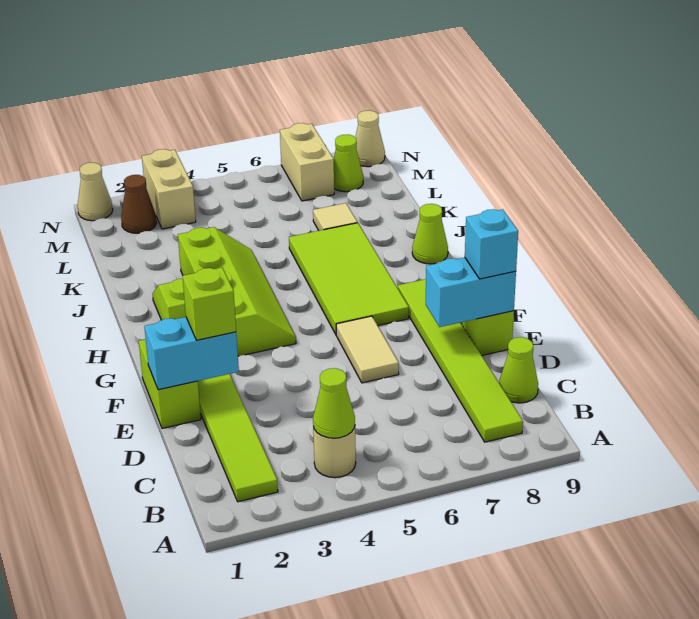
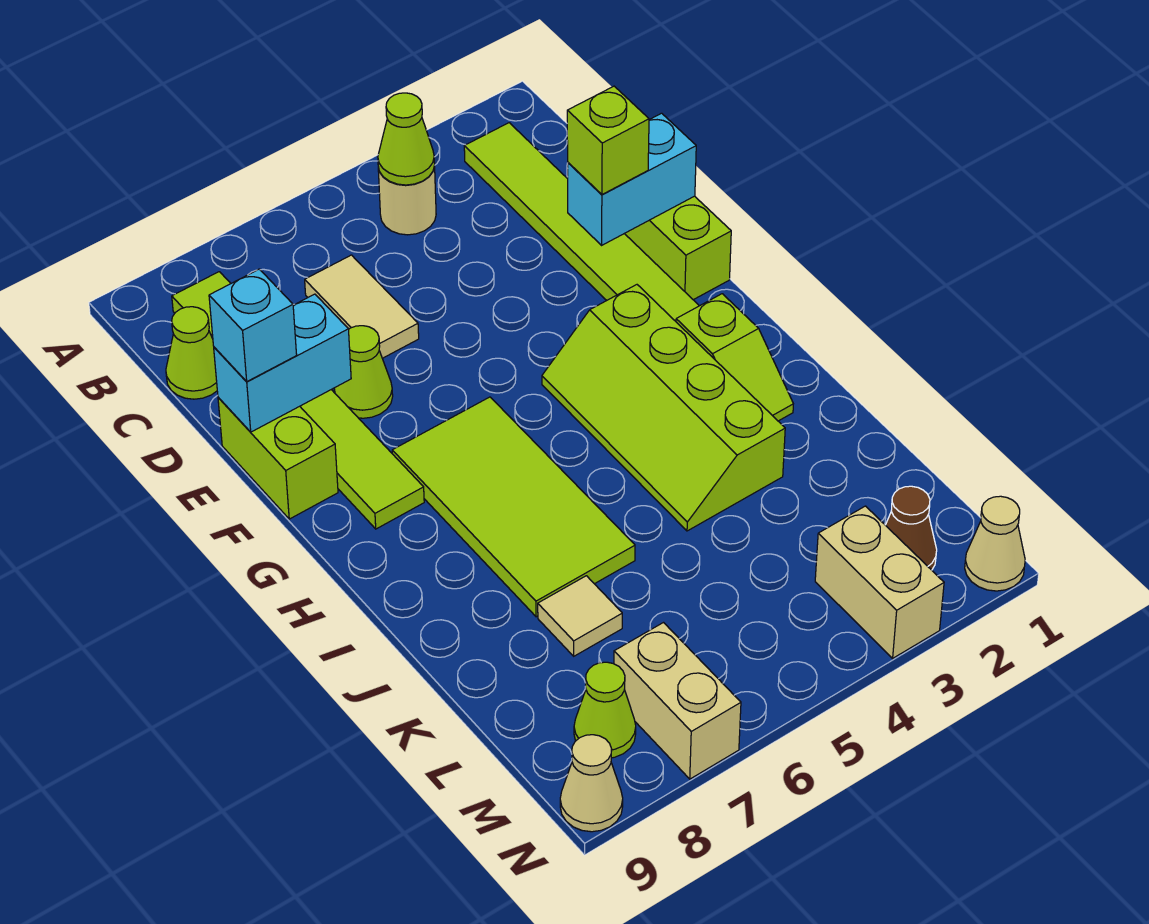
tan tile E6:F6 level 1 -> tan tile C6:D6 level 1
lime cone I9 level 1 -> lime cone E7 level 1

